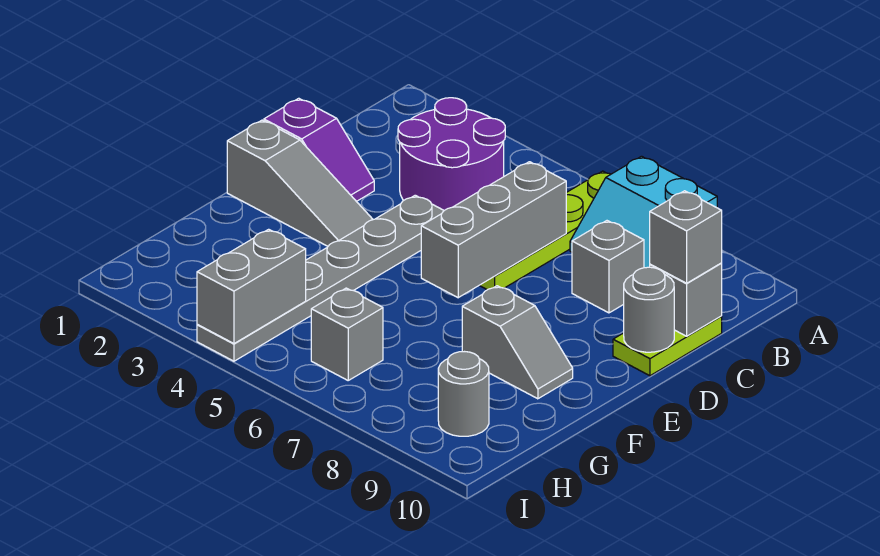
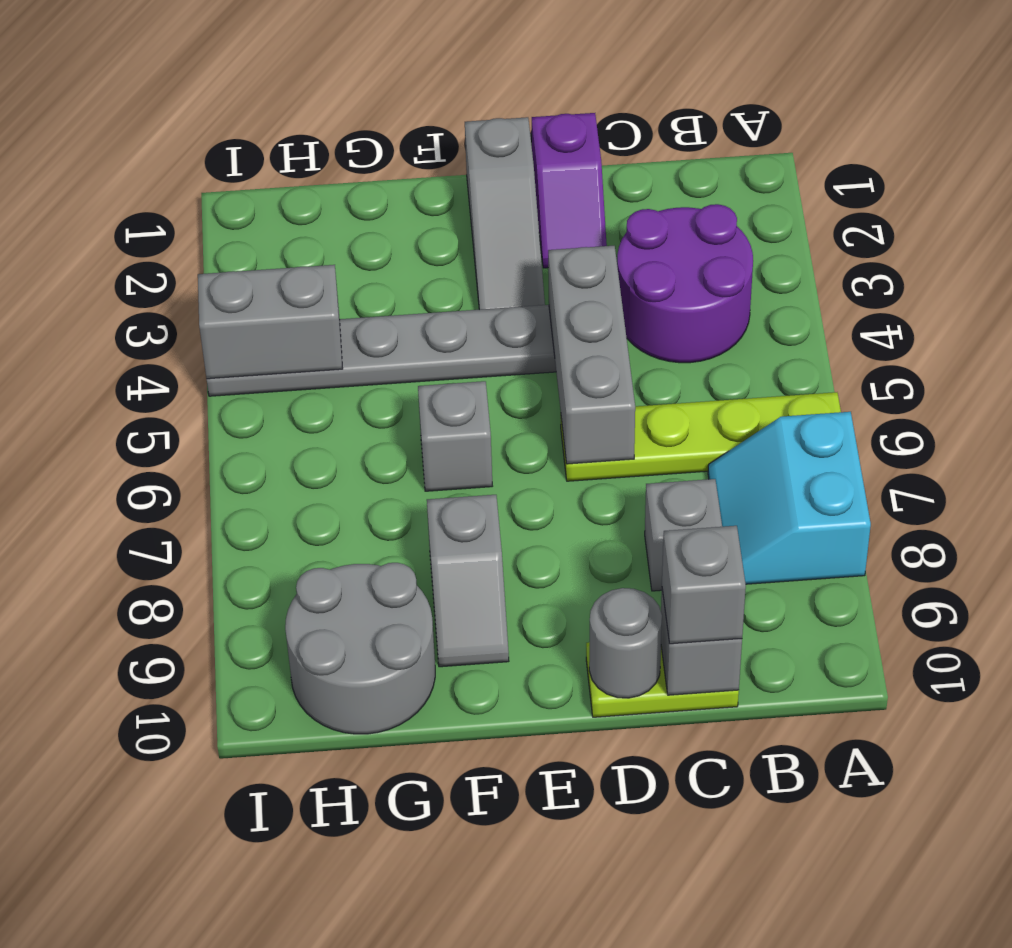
grey brick C6:E6 level 2 -> grey brick D4:D6 level 2
grey brick H6 level 1 -> grey brick F6 level 1
grey round brick H9 level 1 -> grey round brick G9:H10 level 1

